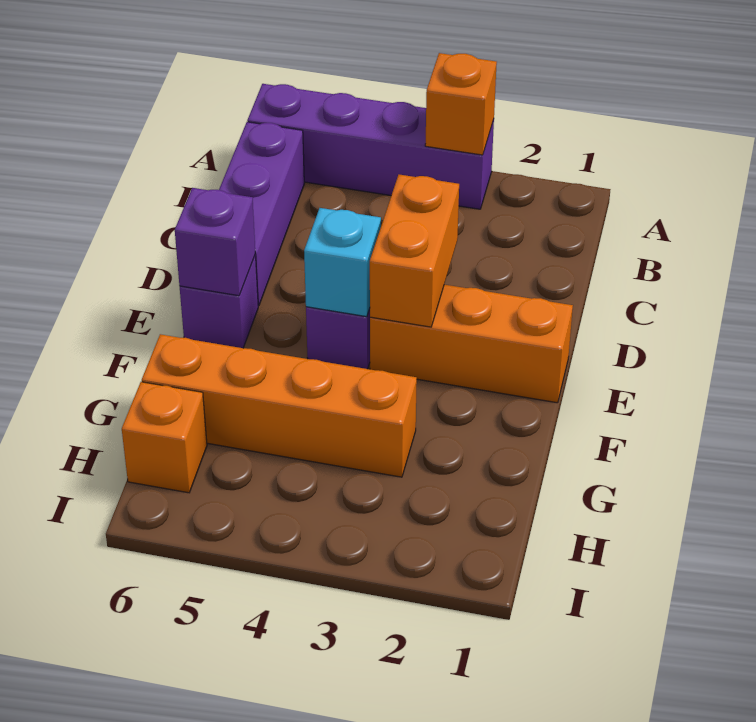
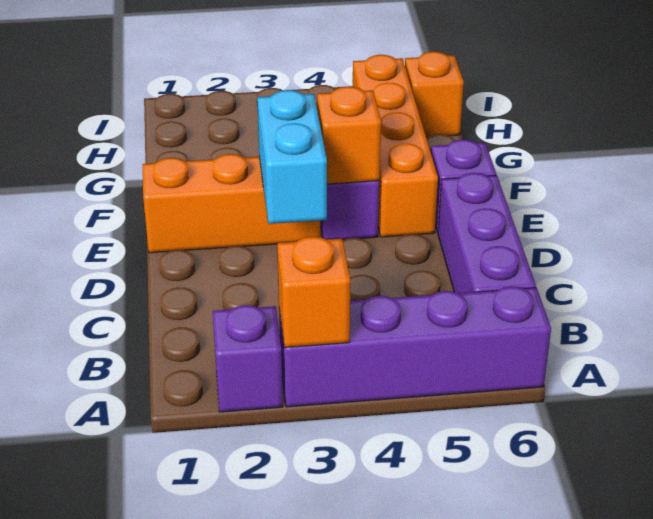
orange brick D3:E3 level 2 -> cyan brick D3:E3 level 2
cyan brick E4 level 2 -> orange brick E4 level 2
purple brick E6 level 2 -> purple brick A2 level 1
orange brick G3:G6 level 1 -> orange brick E5:H5 level 1

